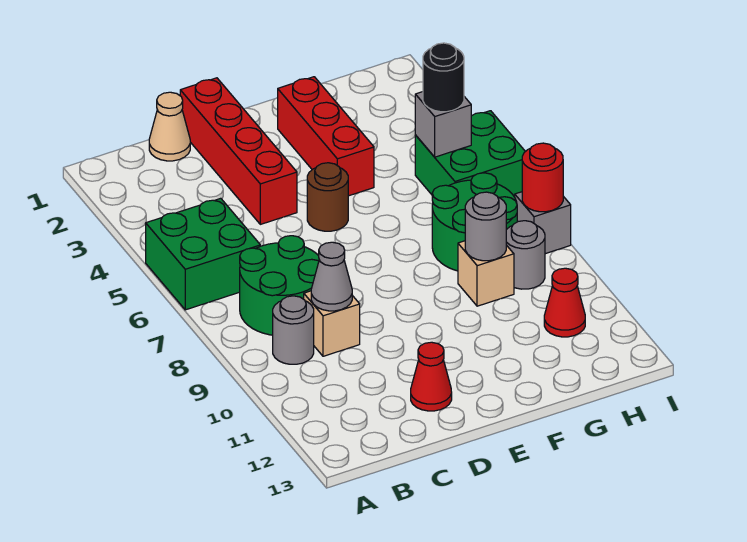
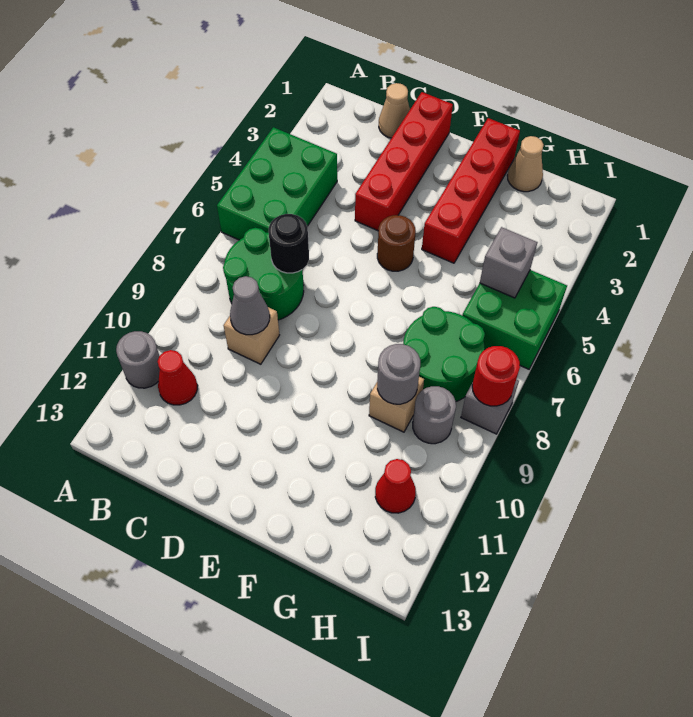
green brick A5:B6 level 1 -> green brick A4:B6 level 1
grey round brick B9 level 1 -> grey round brick A11 level 1
red cone D12 level 1 -> red cone B11 level 1
red brick F2:F4 level 1 -> red brick F1:F4 level 1
none -> tan cone G1 level 1
black round brick H5 level 3 -> black round brick C7 level 2

